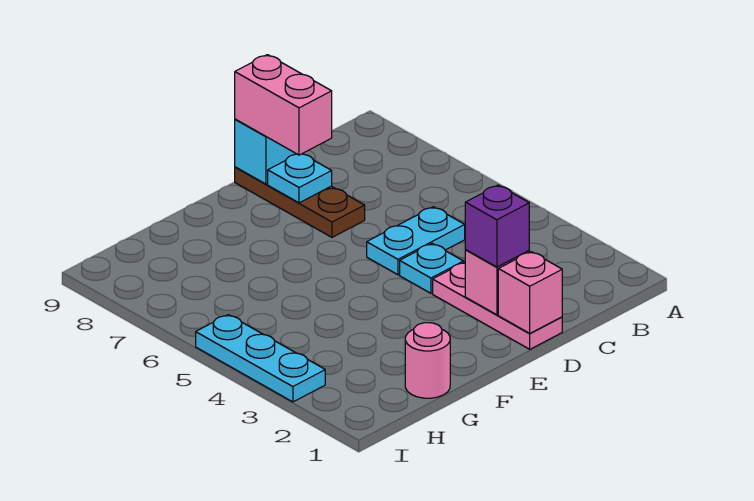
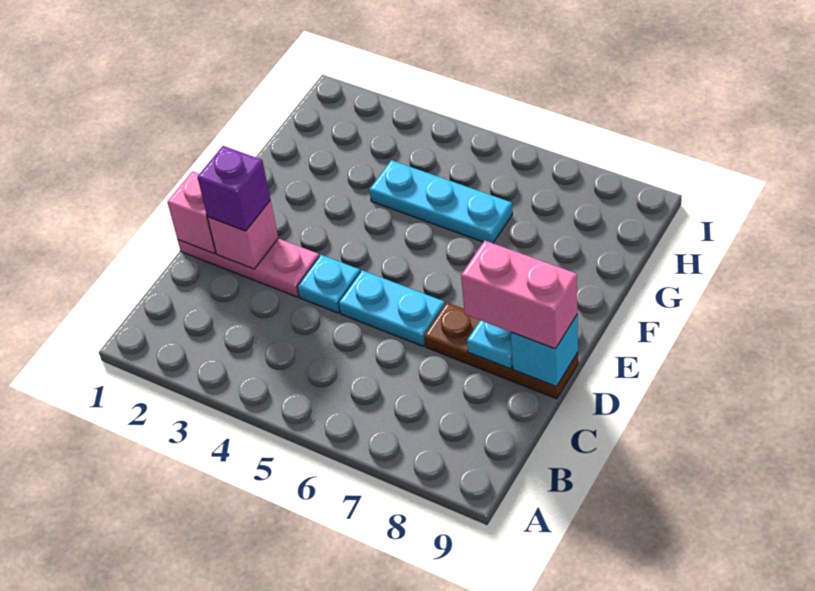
cyan plate C5:D5 level 1 -> cyan plate D5:D6 level 1
pink round brick G1 level 1 -> none
cyan plate I3:I5 level 1 -> cyan plate G4:G6 level 1

